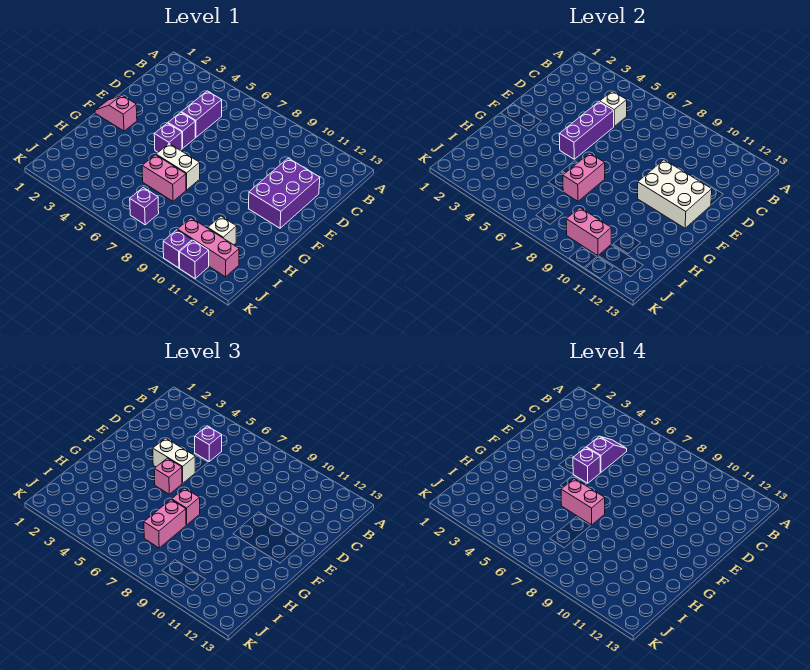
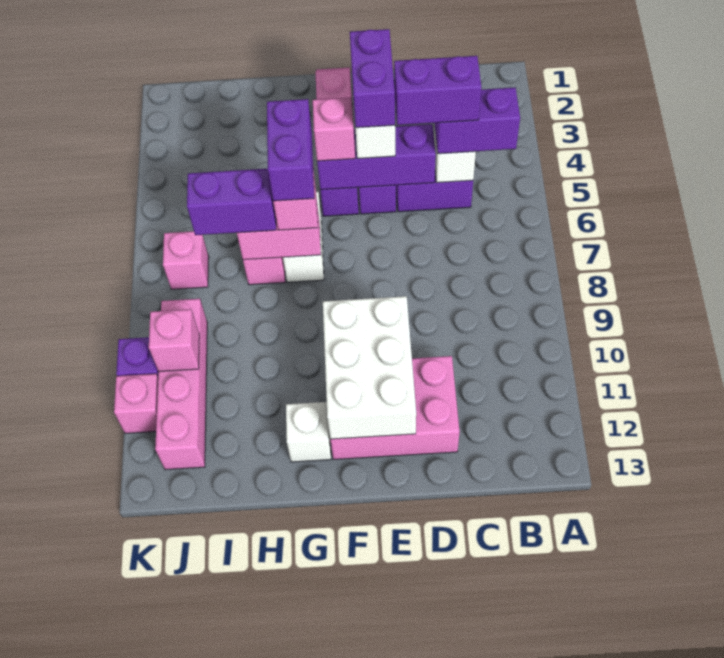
purple brick C5 level 3 -> purple brick B5:C5 level 3
purple slope C5:D5 level 4 top D -> purple brick C5:D5 level 4
purple brick D11:F12 level 1 -> pink brick D11:F12 level 1
purple brick E5 level 4 -> purple brick E4:E5 level 4
pink brick G6:G7 level 4 -> purple brick G6:G7 level 4
pink brick H7:I7 level 3 -> purple brick H7:I7 level 3
white brick I11 level 1 -> white brick G12 level 1
purple brick J7 level 1 -> pink brick J7 level 1
pink brick J9:J10 level 2 -> pink brick J10 level 2
pink brick J10:J12 level 1 -> pink brick J9:J12 level 1
purple brick K11 level 1 -> pink brick K11 level 1

